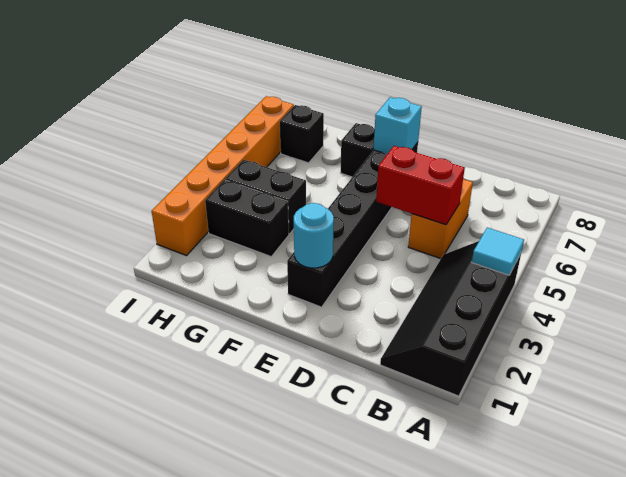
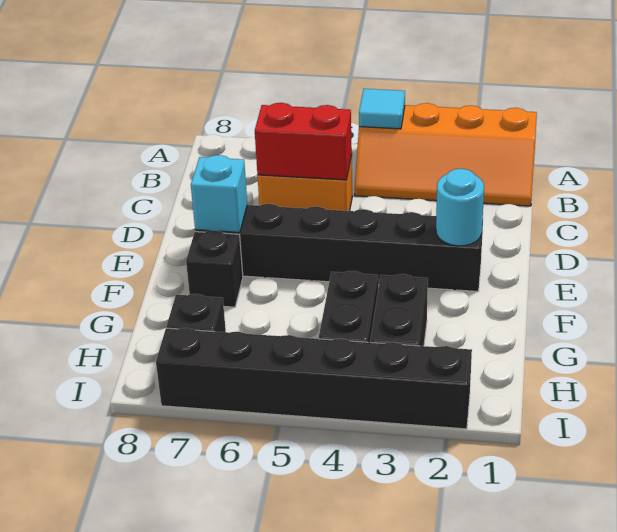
black slope A1:B4 level 1 top A -> orange slope A1:B4 level 1 top A
red brick C5:D5 level 2 -> red brick C5:C6 level 2
orange brick I2:I7 level 1 -> black brick I2:I7 level 1

